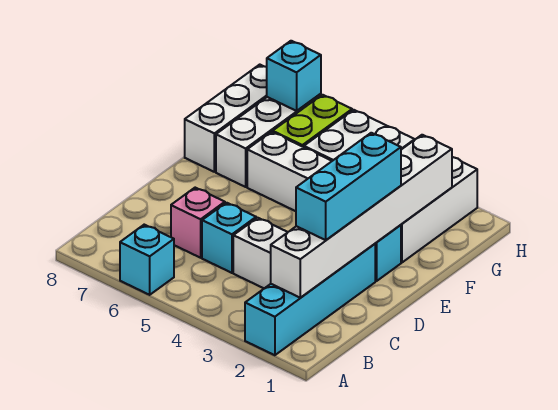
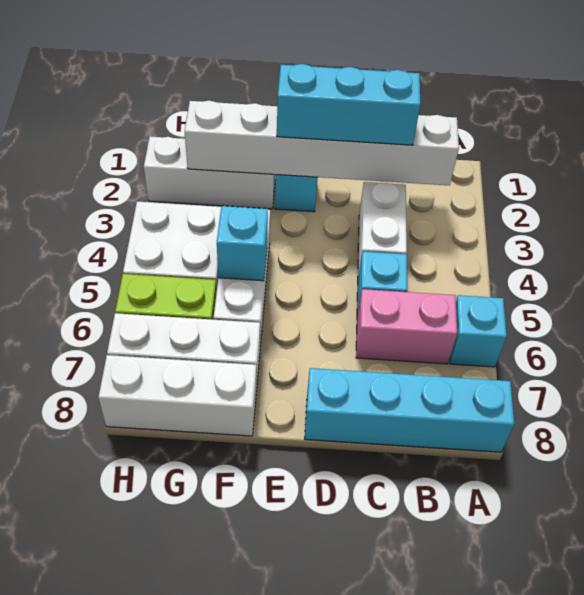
cyan brick A2:D2 level 1 -> cyan brick A8:D8 level 1
pink brick C6 level 1 -> pink brick B6:C6 level 1
cyan brick H7 level 2 -> cyan brick F5 level 2

